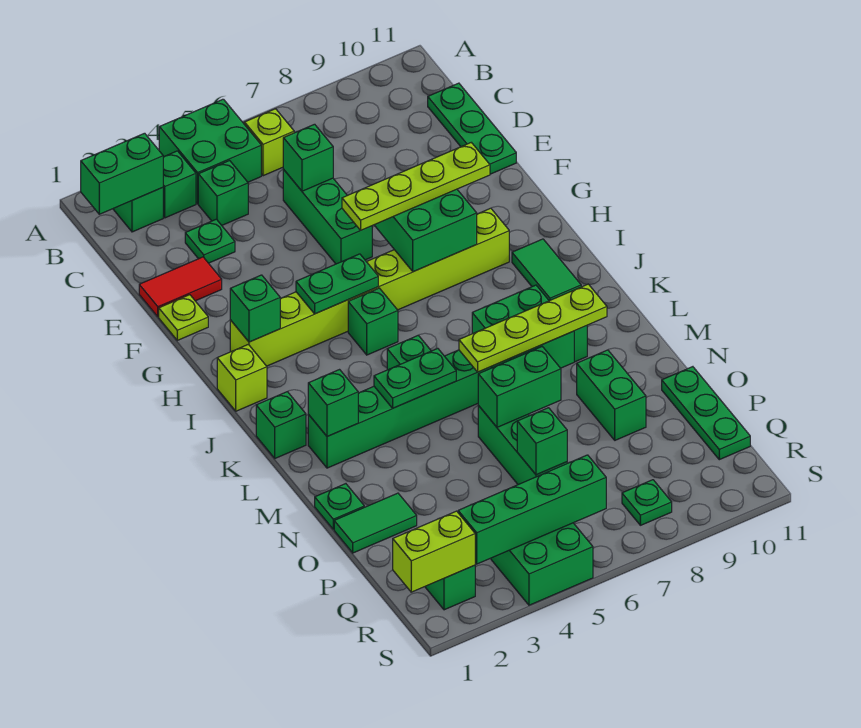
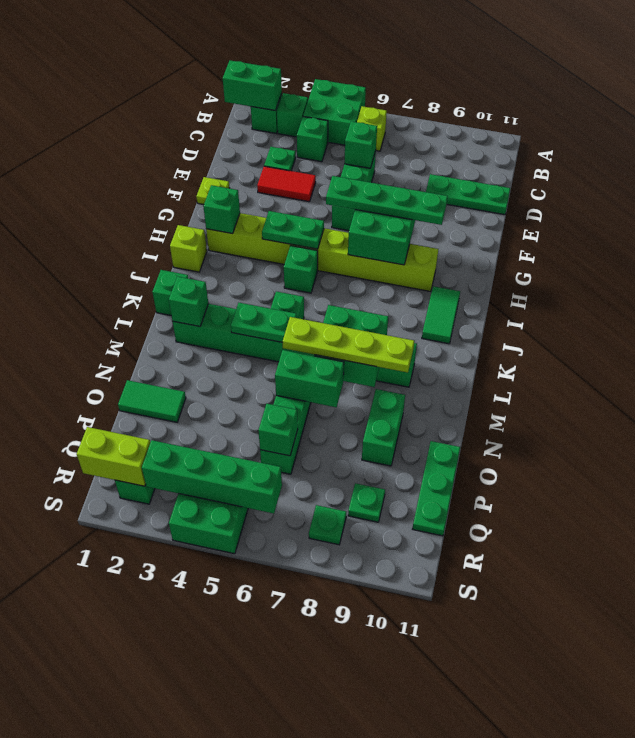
green plate C11:E11 level 1 -> green plate D9:D11 level 1
red tile E1:E2 level 1 -> red tile E3:E4 level 1
lime plate G6:G9 level 3 -> green plate G6:G9 level 3
green plate N1 level 1 -> green plate Q9 level 1

